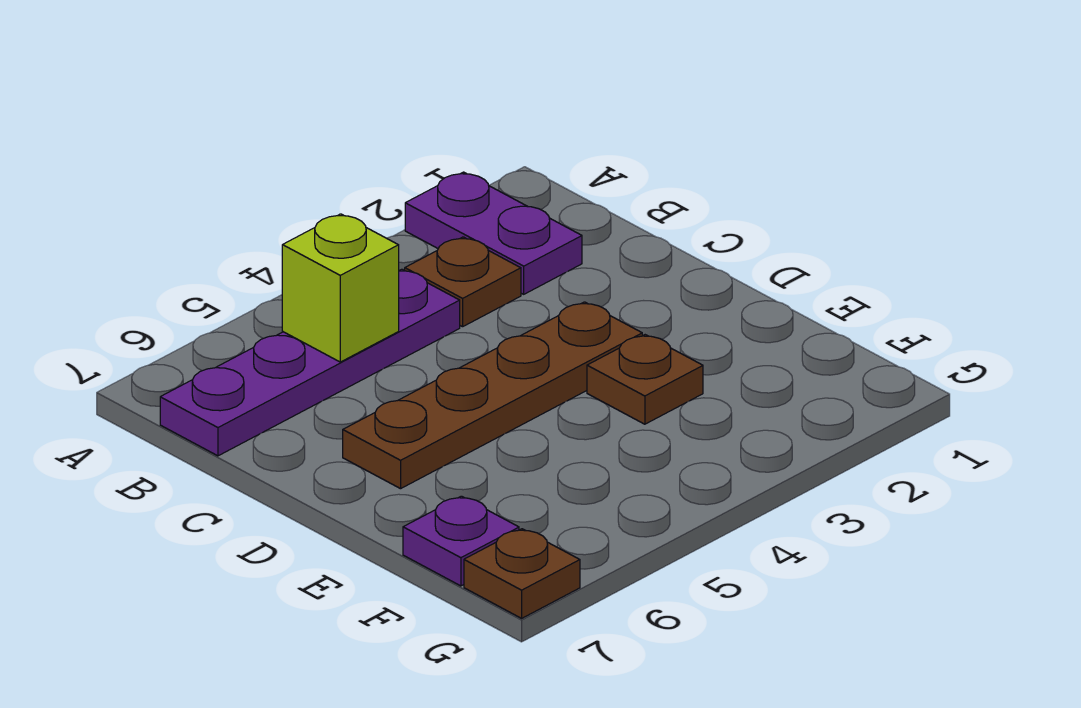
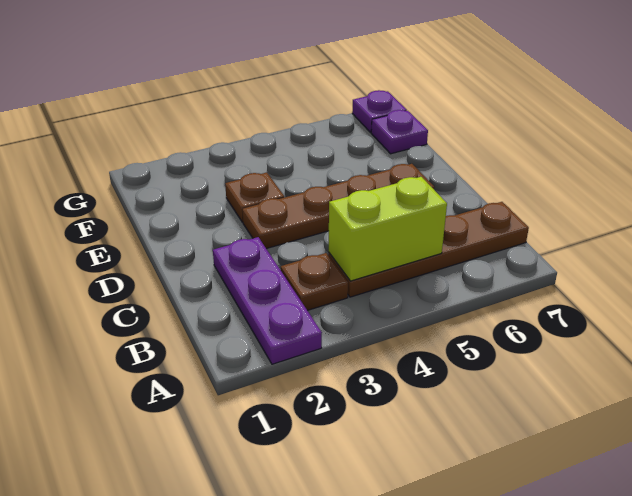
purple plate A2:B2 level 1 -> purple plate A2:C2 level 1
purple plate B4:B7 level 1 -> brown plate B4:B7 level 1
lime brick B5 level 2 -> lime brick B4:B5 level 2
brown plate G7 level 1 -> purple plate G7 level 1

